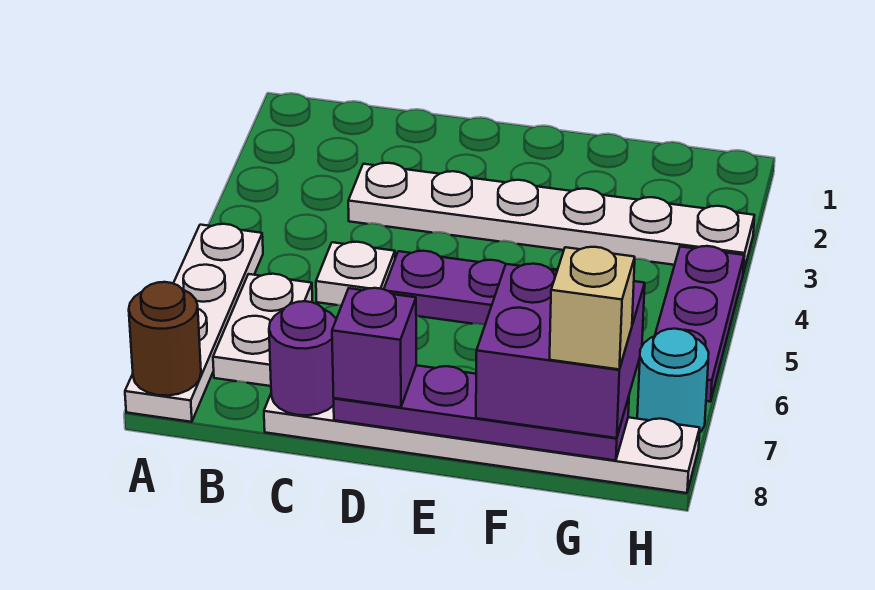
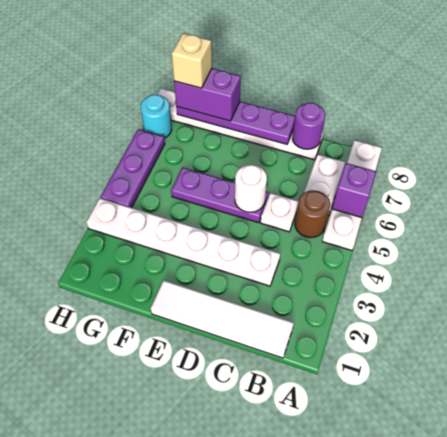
brown round brick A8 level 2 -> brown round brick B5 level 1
none -> white tile B1:E1 level 1
none -> white round brick D5 level 2
purple brick D8 level 3 -> purple brick A6 level 2
purple brick F7:G8 level 3 -> purple brick F8:G8 level 3

